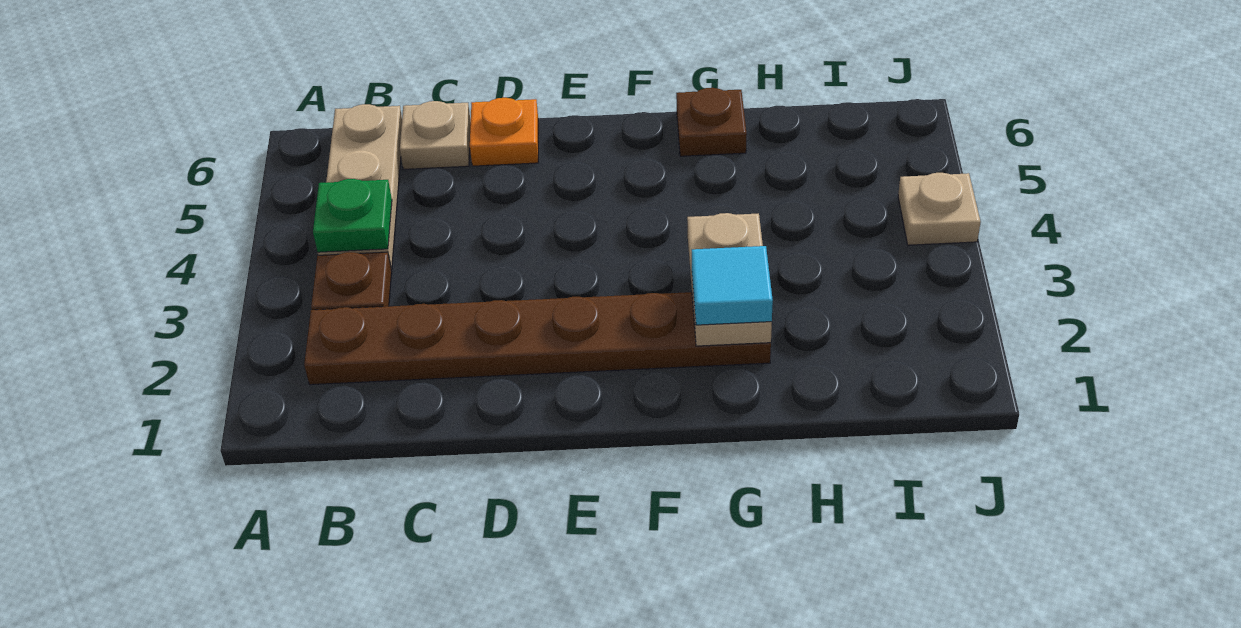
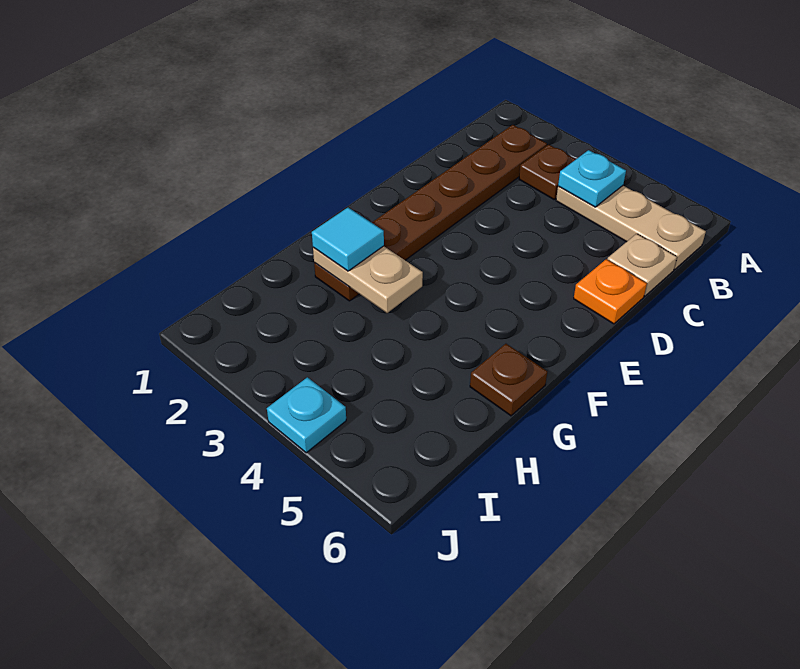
green plate B4 level 2 -> cyan plate B4 level 2
tan plate J4 level 1 -> cyan plate J4 level 1

